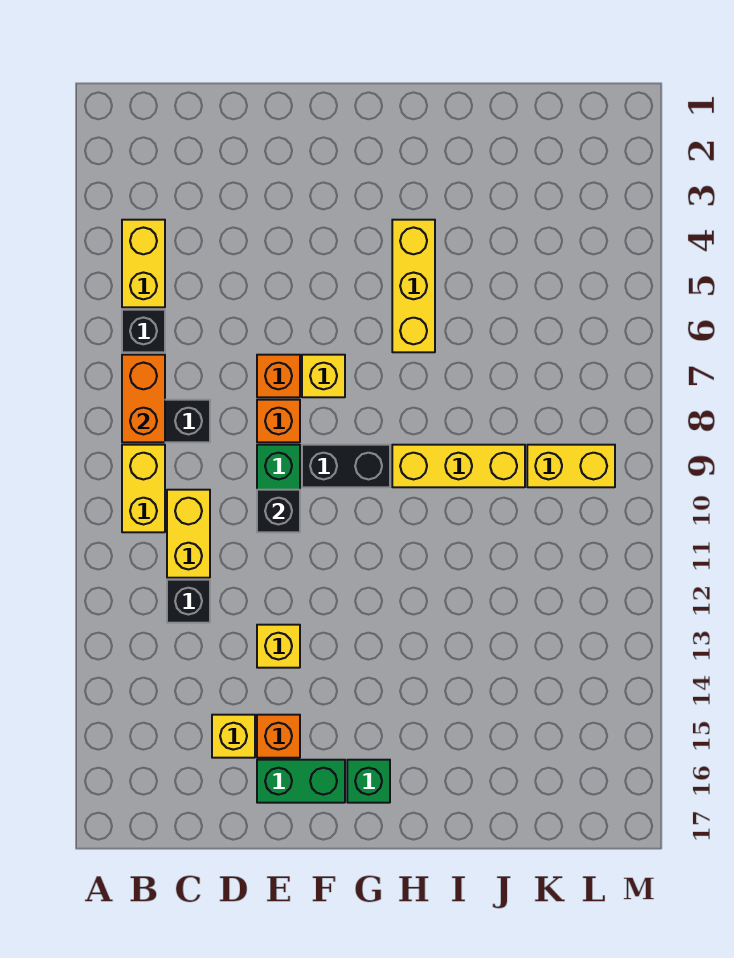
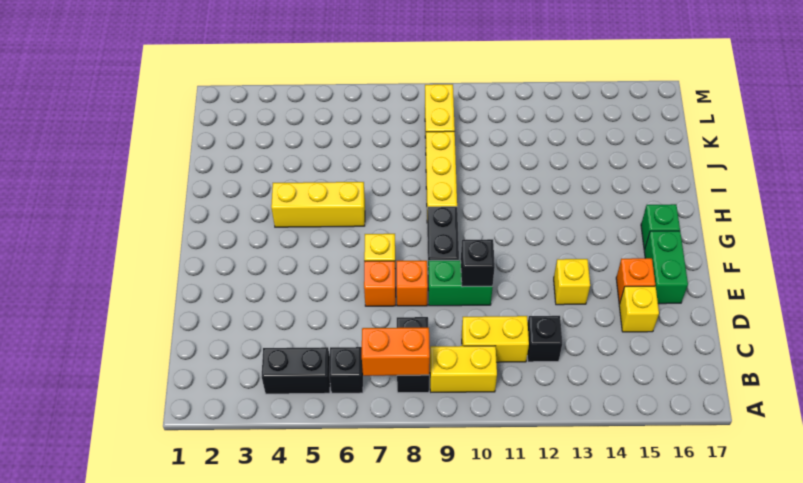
yellow brick B4:B5 level 1 -> black brick B4:B5 level 1

